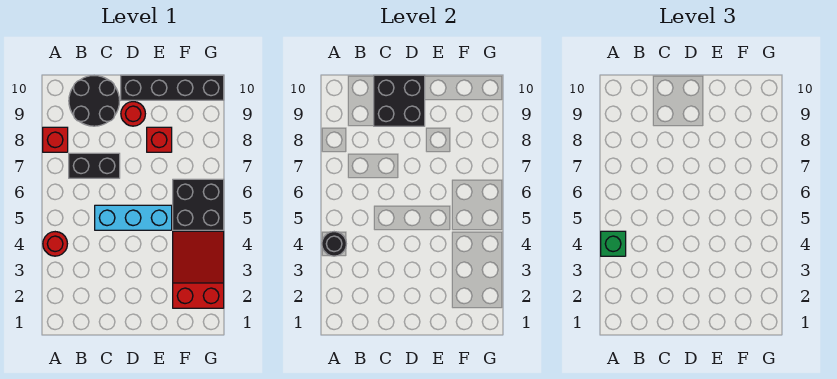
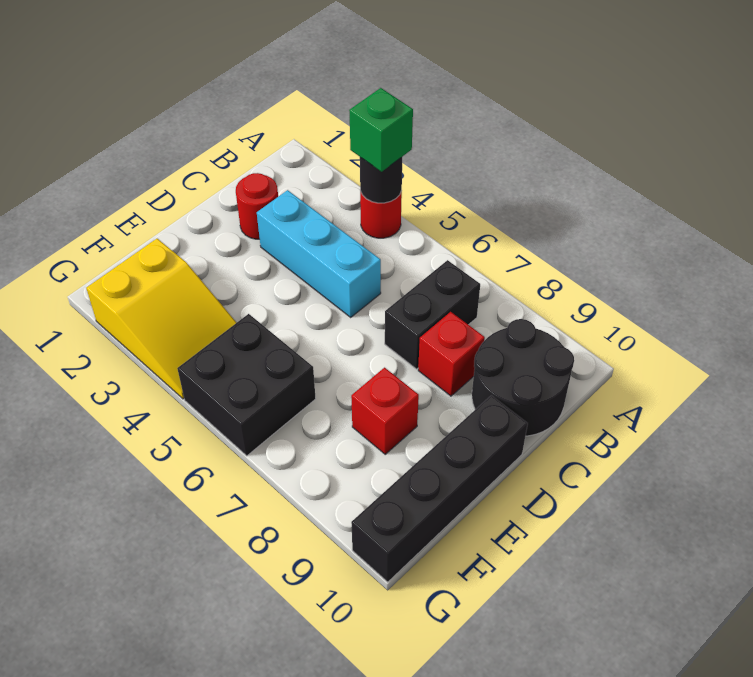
red brick A8 level 1 -> red brick C8 level 1
cyan brick C5:E5 level 1 -> cyan brick C3:C5 level 1
black brick C9:D10 level 2 -> none
red round brick D9 level 1 -> red round brick C2 level 1
red slope F2:G4 level 1 top 2 -> yellow slope F2:G4 level 1 top 2

